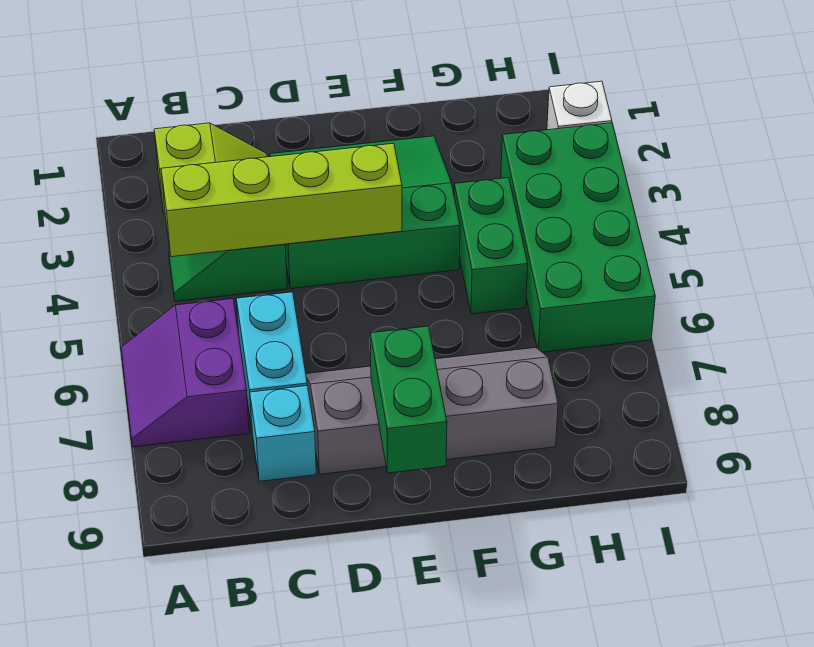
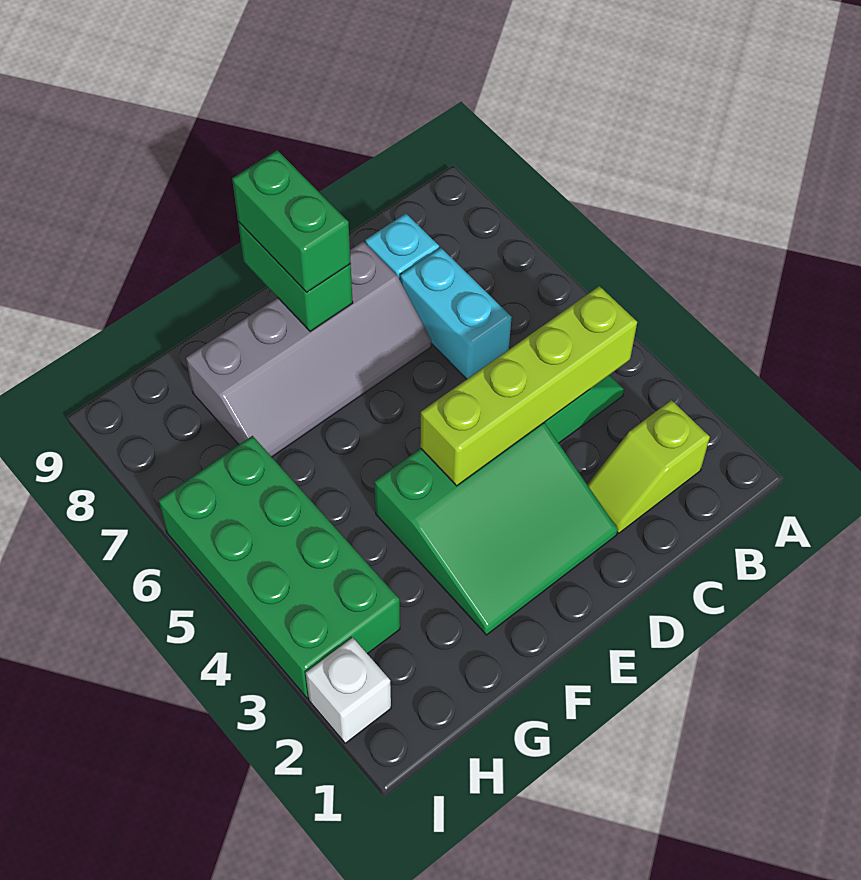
purple slope A6:B7 level 1 top B -> none
green brick G4:G5 level 1 -> green brick E8:E9 level 3

